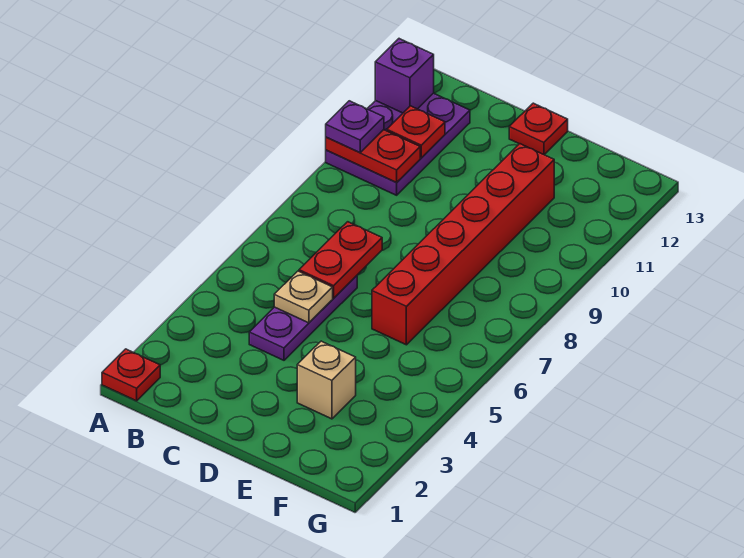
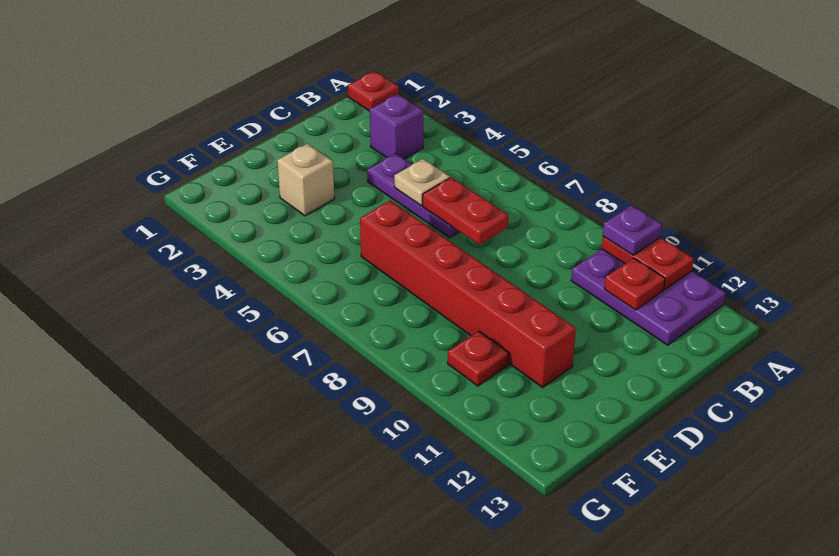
red plate A10:B10 level 2 -> red plate A10:A11 level 2
purple brick A12 level 2 -> purple brick B3 level 1
red plate D13 level 1 -> red plate F10 level 1

